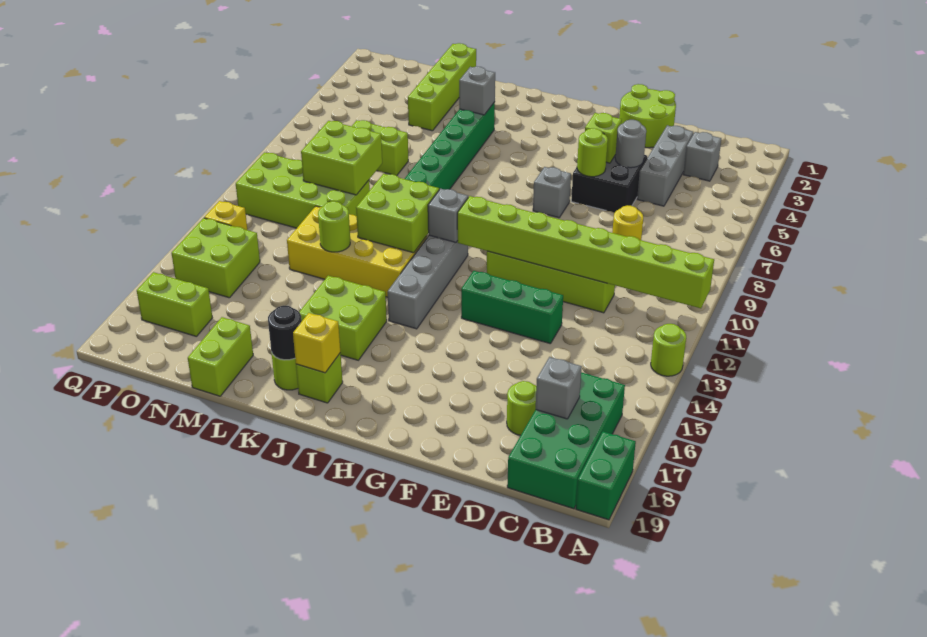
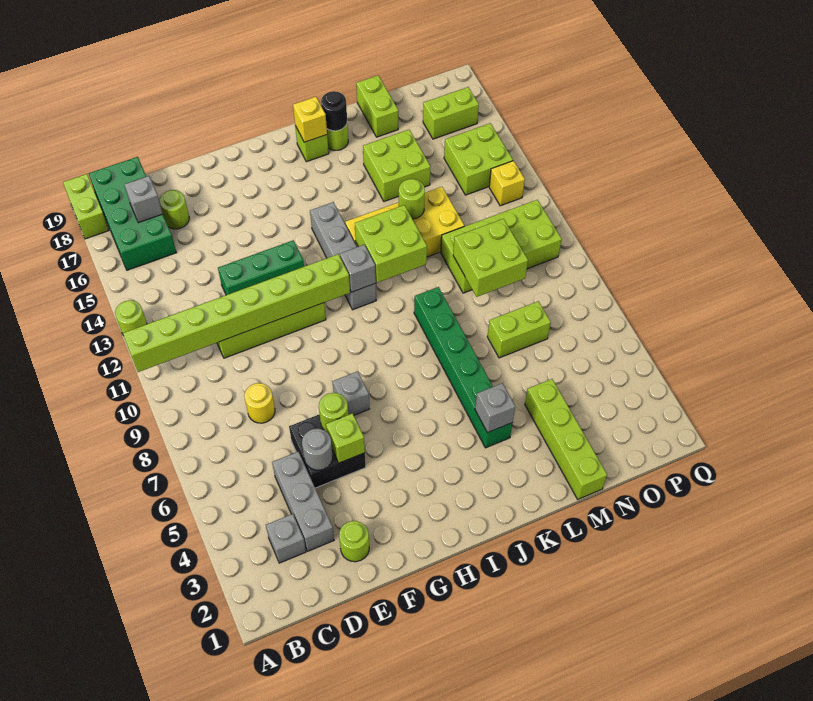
green brick A18:A19 level 1 -> lime brick A18:A19 level 1
lime round brick E1:F2 level 1 -> lime round brick E2 level 1
lime brick J15:K16 level 1 -> lime brick L15:M16 level 1

